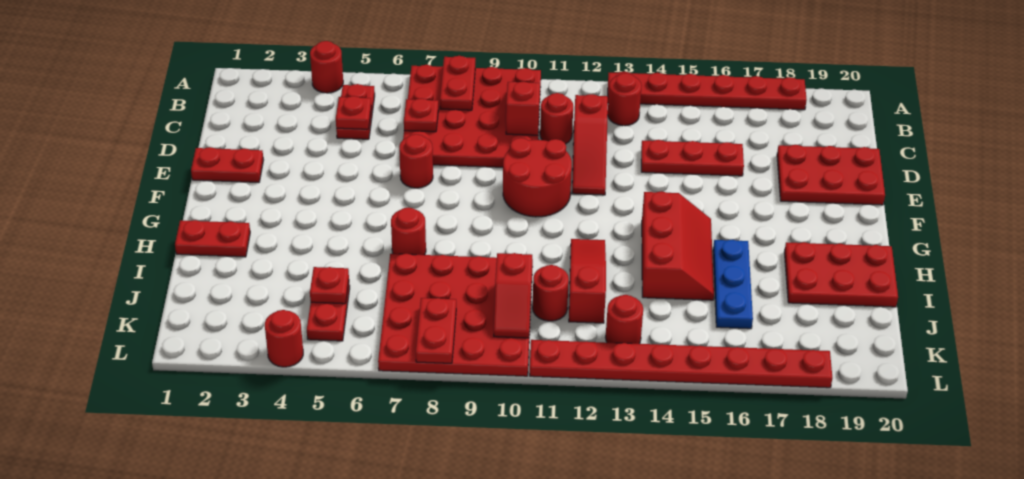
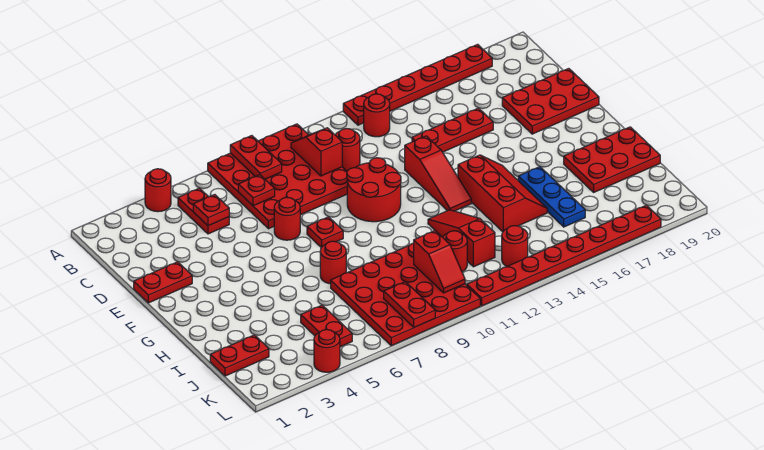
red slope C12:E12 level 1 top C -> red slope E13:G13 level 1 top E
red plate H1:H2 level 1 -> red plate J1:J2 level 1
red plate J5 level 2 -> red plate F8 level 1

